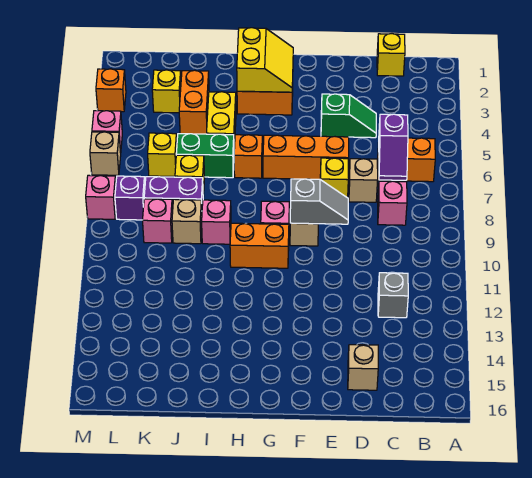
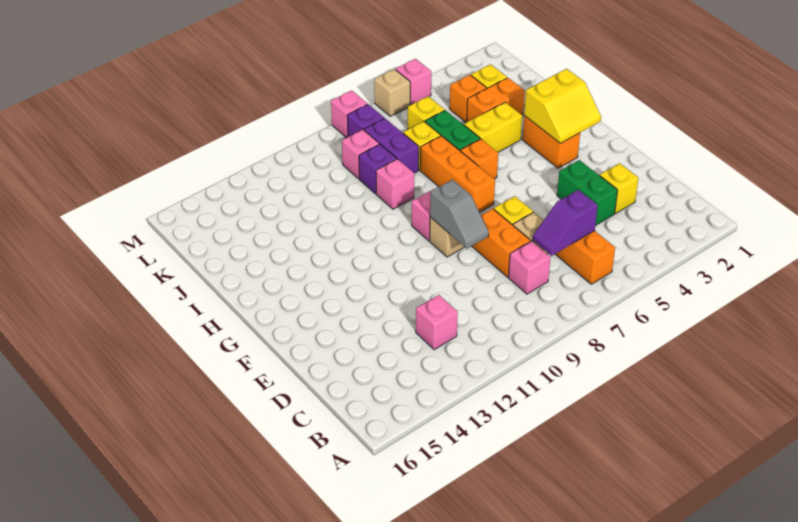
yellow brick C1 level 1 -> yellow brick D3 level 1
grey brick C12 level 1 -> pink brick C12 level 1
green slope D4:E4 level 1 top E -> green brick D4:E4 level 1
tan brick D15 level 1 -> none
orange brick E6:G6 level 1 -> orange brick G7:I7 level 1
orange brick G10:H10 level 1 -> orange brick D8:E8 level 1
tan brick J9 level 1 -> purple brick J9 level 1
orange brick M3 level 1 -> orange brick K4 level 1

